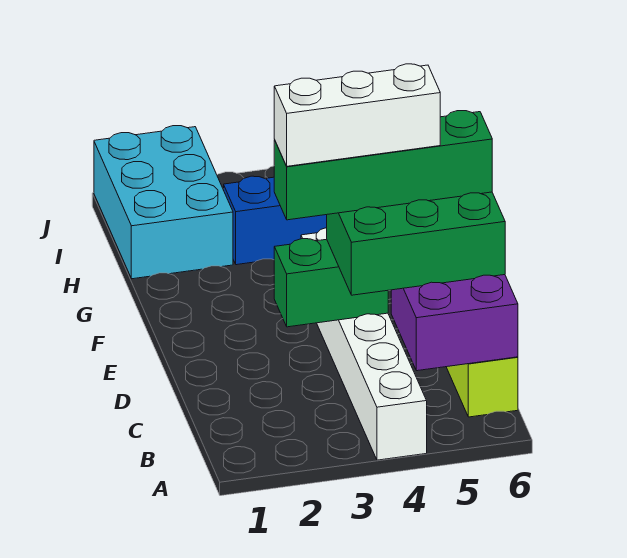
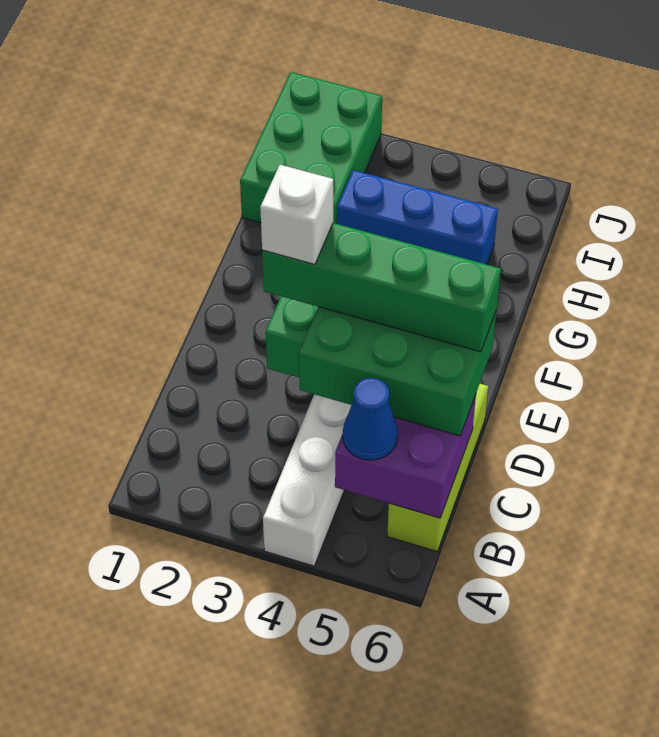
none -> blue cone B5 level 3
white brick D3:D5 level 5 -> white brick D3 level 5
cyan brick H1:J2 level 1 -> green brick H1:J2 level 1

